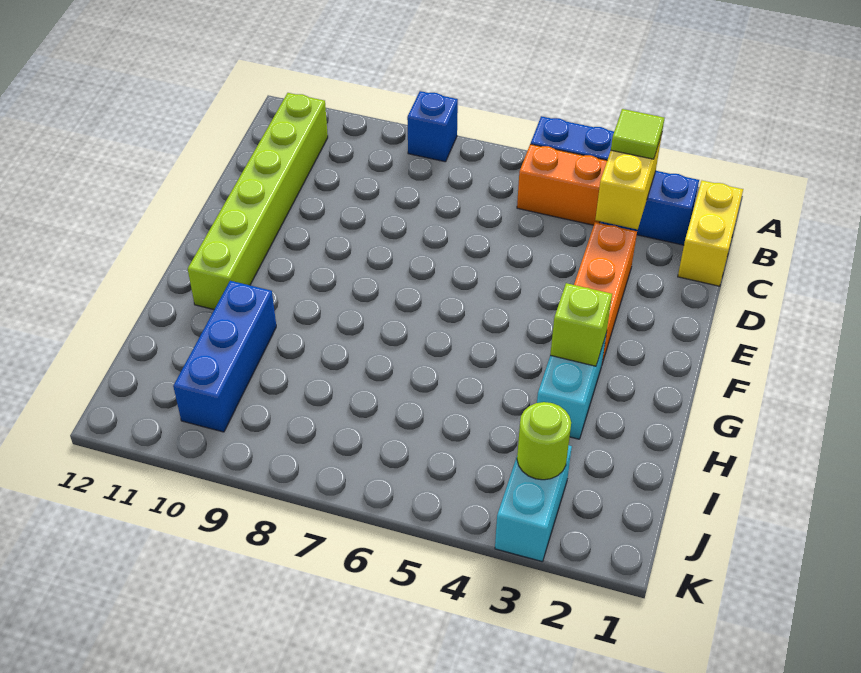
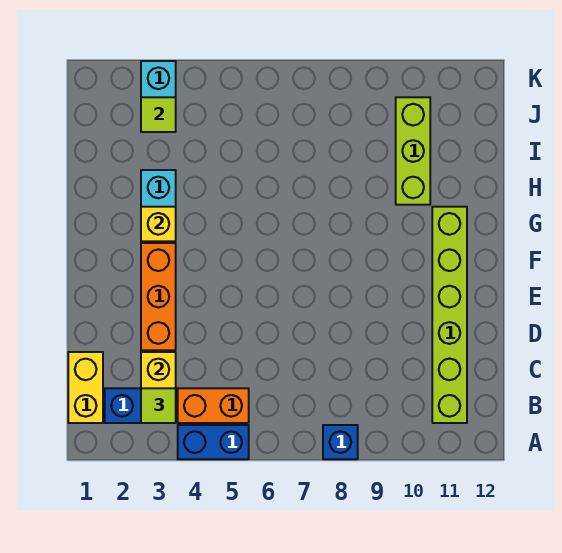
lime brick G3 level 2 -> yellow brick G3 level 2
blue brick H10:J10 level 1 -> lime brick H10:J10 level 1
lime round brick J3 level 2 -> lime tile J3 level 2

